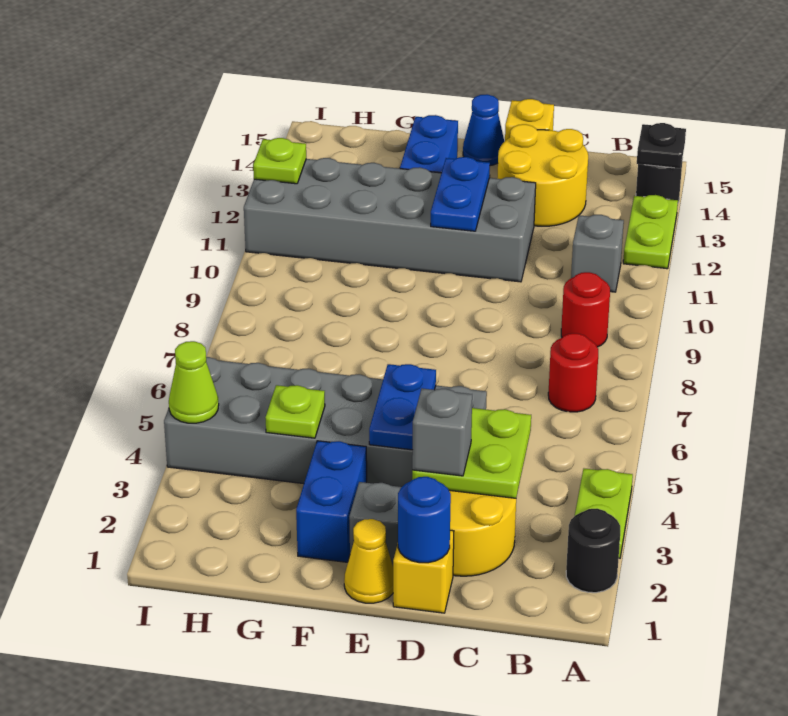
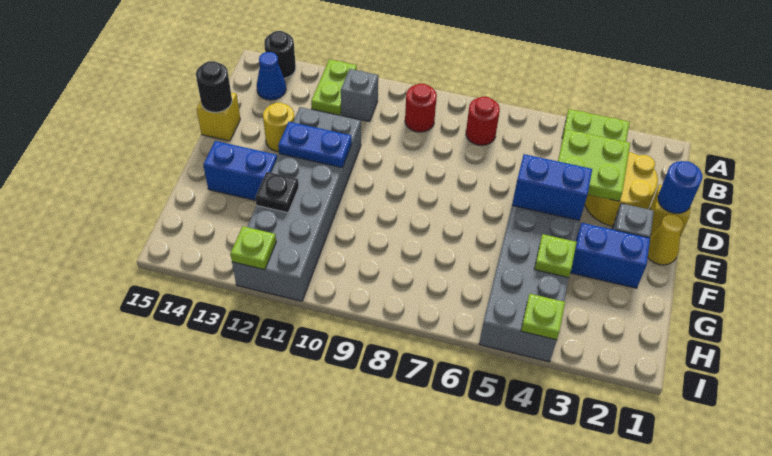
black round brick A2 level 1 -> black round brick D15 level 2
lime plate A12:A13 level 1 -> lime plate A12:B12 level 1
black plate A14 level 2 -> black plate G12 level 2
yellow round brick C13:D14 level 1 -> yellow round brick D13 level 1
grey brick D3 level 3 -> none
blue plate E4:E5 level 2 -> blue brick E4:E5 level 2
blue cone E15 level 1 -> blue cone B14 level 1
lime cone I4 level 2 -> lime plate I4 level 2

